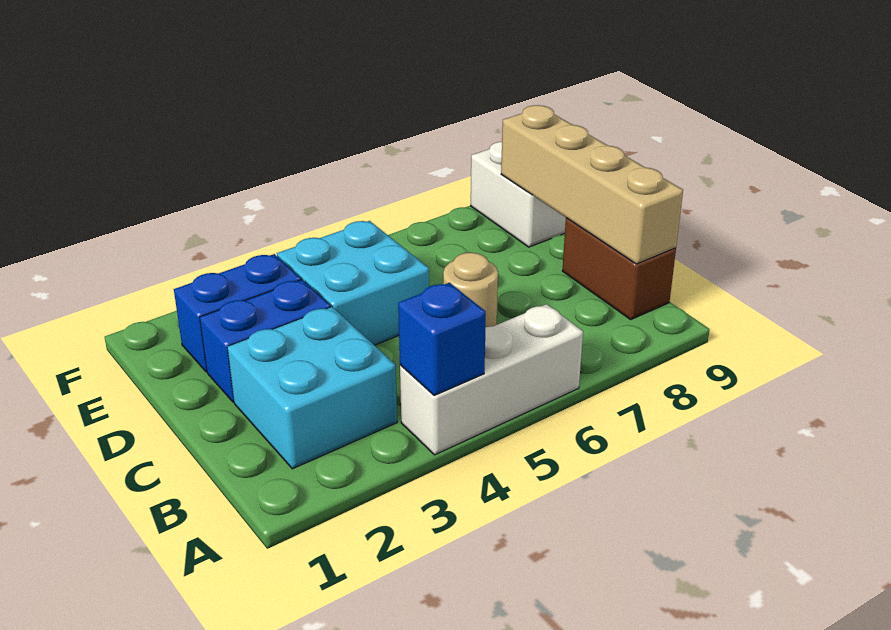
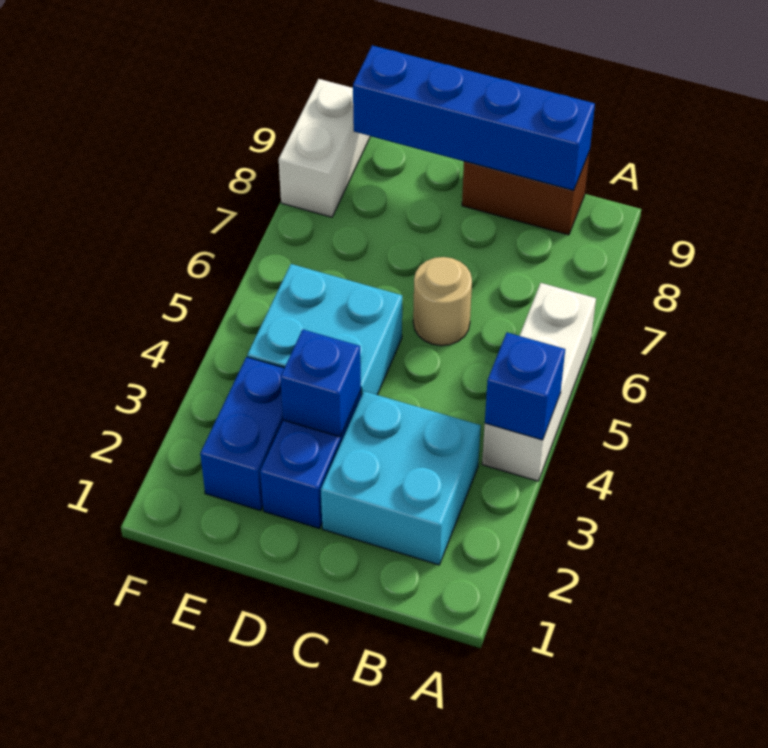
tan brick B9:E9 level 2 -> blue brick B9:E9 level 2
none -> blue brick D3 level 2
white brick E9:F9 level 1 -> white brick F8:F9 level 1

